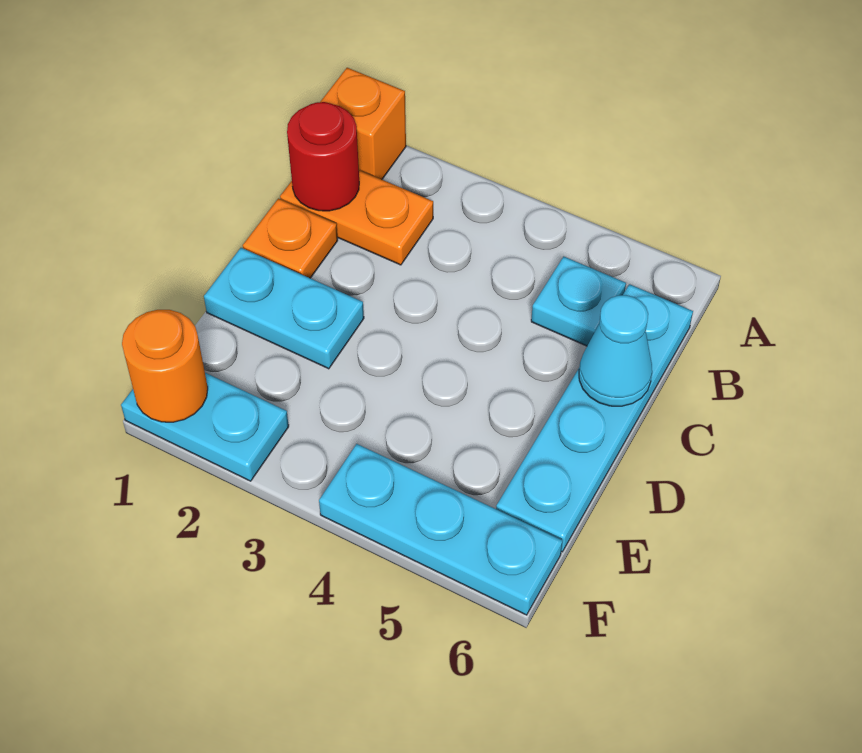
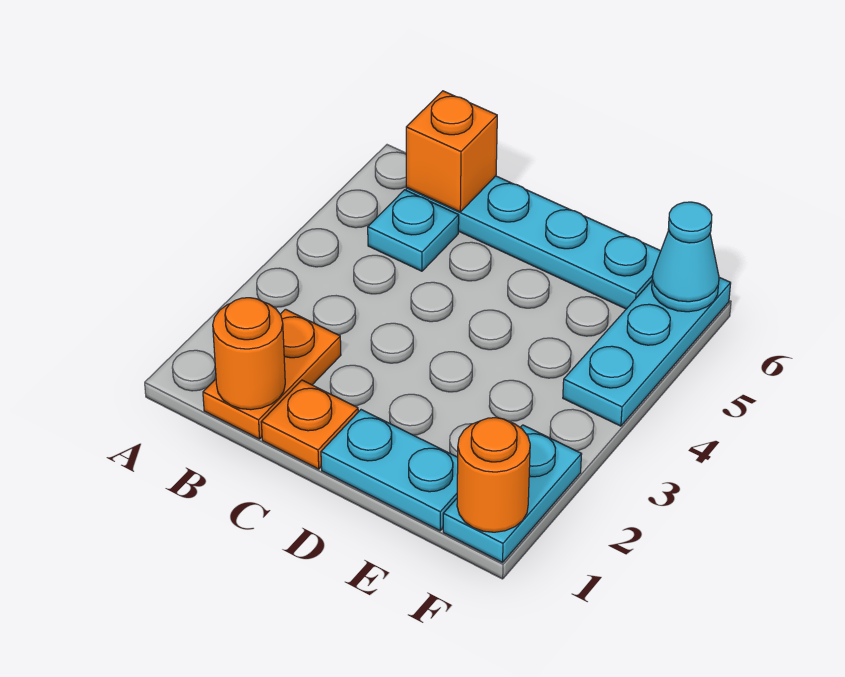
orange brick A1 level 1 -> orange brick B6 level 2
red round brick B1 level 2 -> orange round brick B1 level 2
cyan cone C6 level 2 -> cyan cone F6 level 2
cyan plate D1:D2 level 1 -> cyan plate D1:E1 level 1

